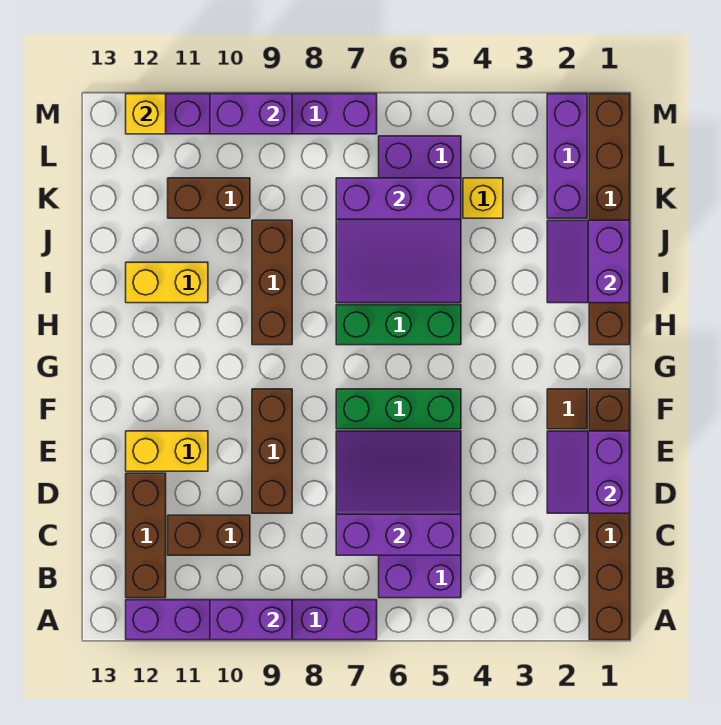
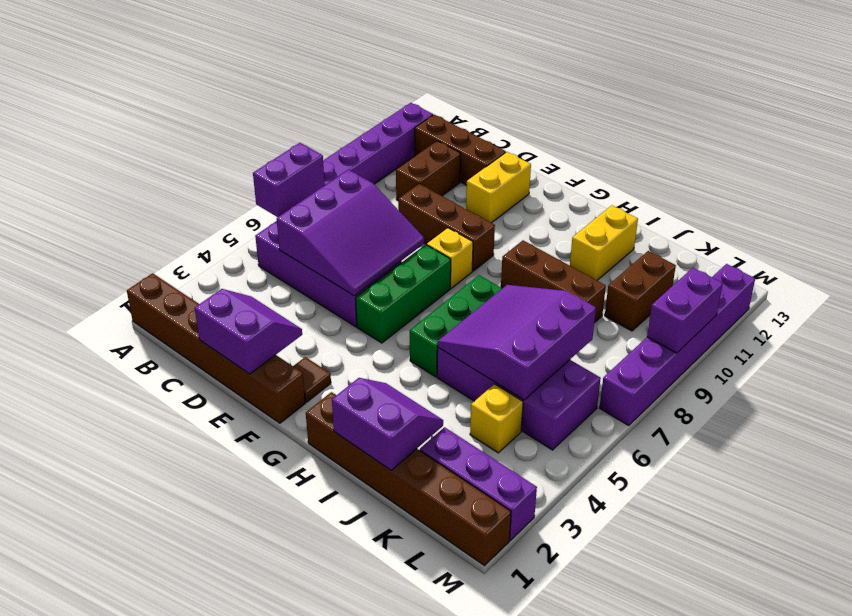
purple brick A9:A10 level 2 -> purple brick A6:A7 level 2
yellow brick M12 level 2 -> yellow brick F8 level 1

